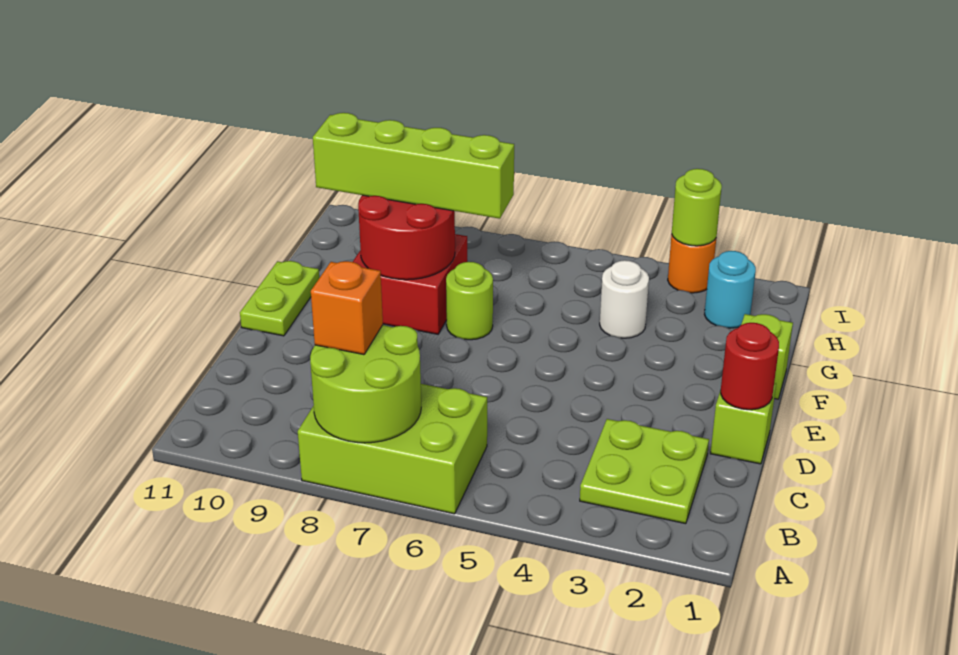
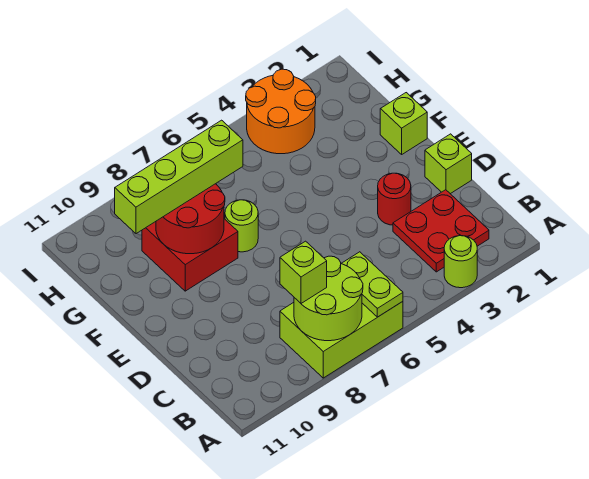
lime plate B2:C3 level 1 -> red plate B2:C3 level 1
orange brick B8 level 3 -> lime brick B8 level 3
red round brick D1 level 2 -> red round brick D3 level 1
lime plate E11:F11 level 1 -> lime plate A6:B6 level 2
white round brick G4 level 1 -> none
cyan round brick H2 level 1 -> none
orange round brick I3 level 1 -> orange round brick H3:I4 level 1
lime round brick I3 level 2 -> lime round brick A3 level 1

